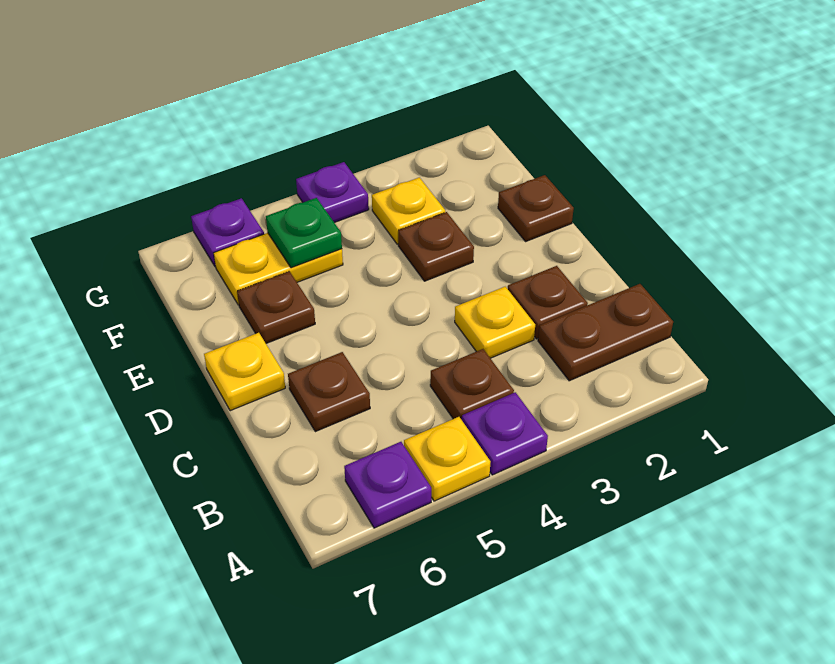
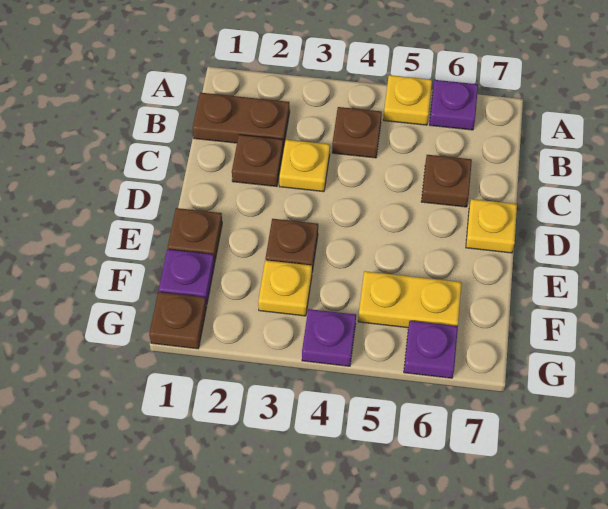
purple plate A4 level 1 -> purple plate F1 level 1
brown plate E6 level 1 -> brown plate G1 level 1
green plate F5 level 2 -> none

